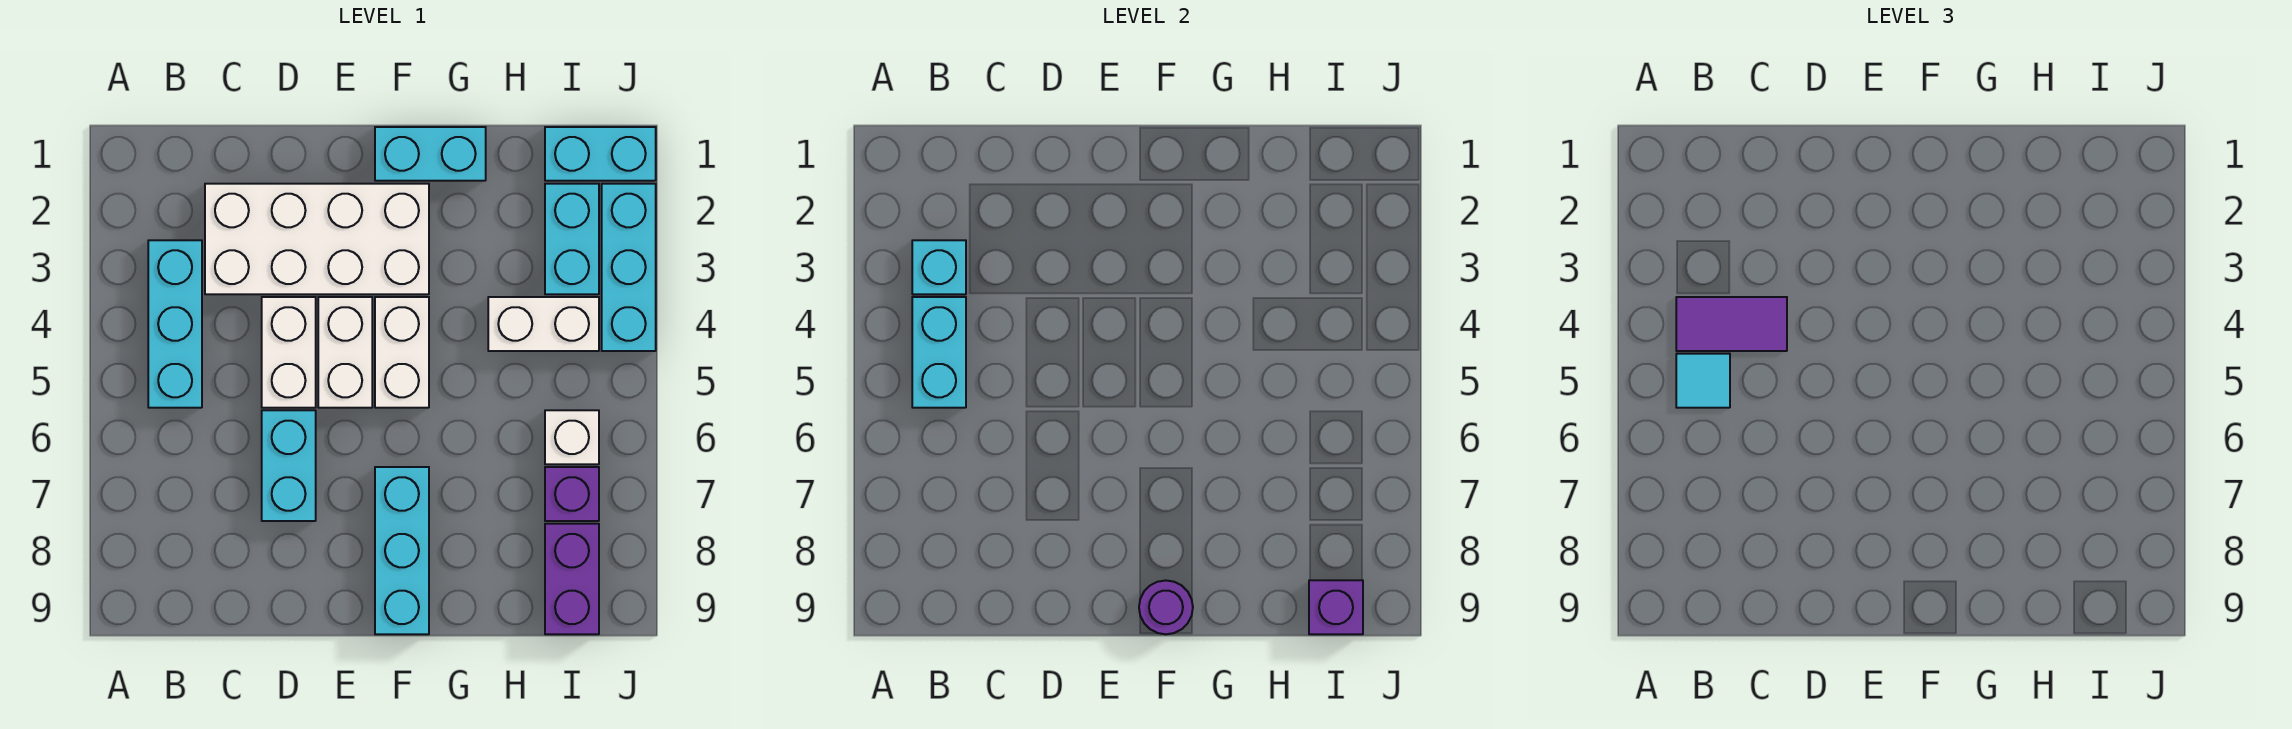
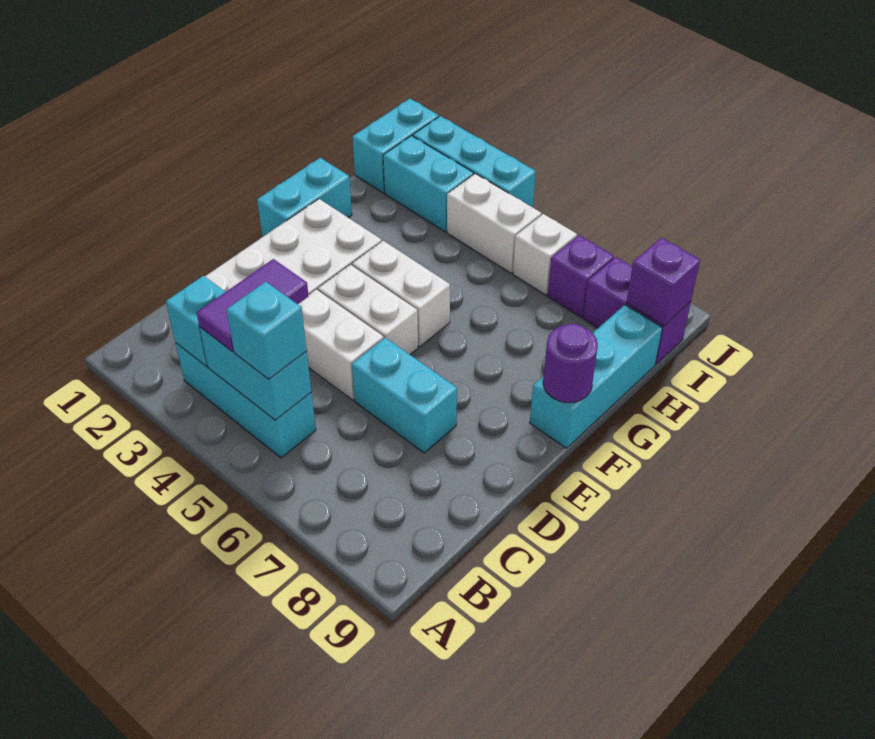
cyan tile B5 level 3 -> cyan brick B5 level 3
cyan brick F7:F9 level 1 -> cyan brick F9:H9 level 1
white brick H4:I4 level 1 -> white brick I4:I5 level 1

